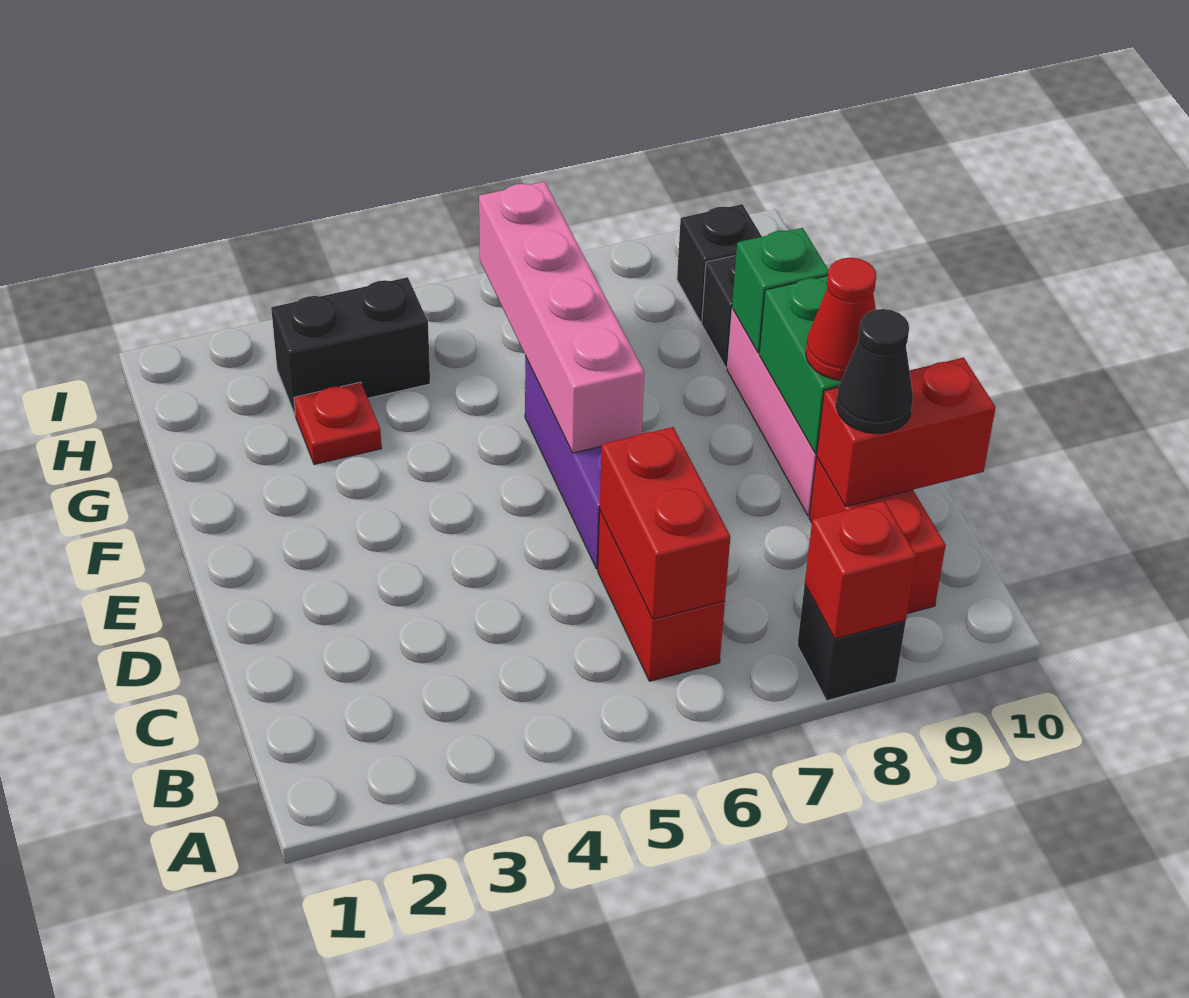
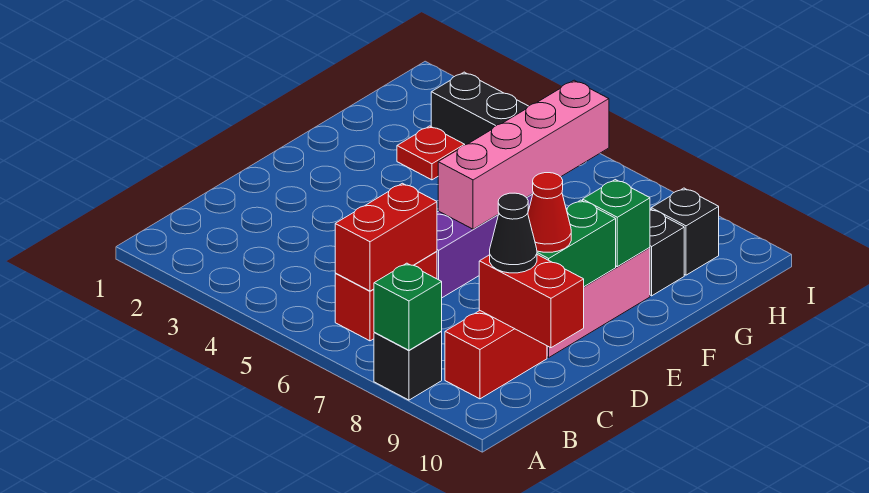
red brick A8 level 2 -> green brick A8 level 2

